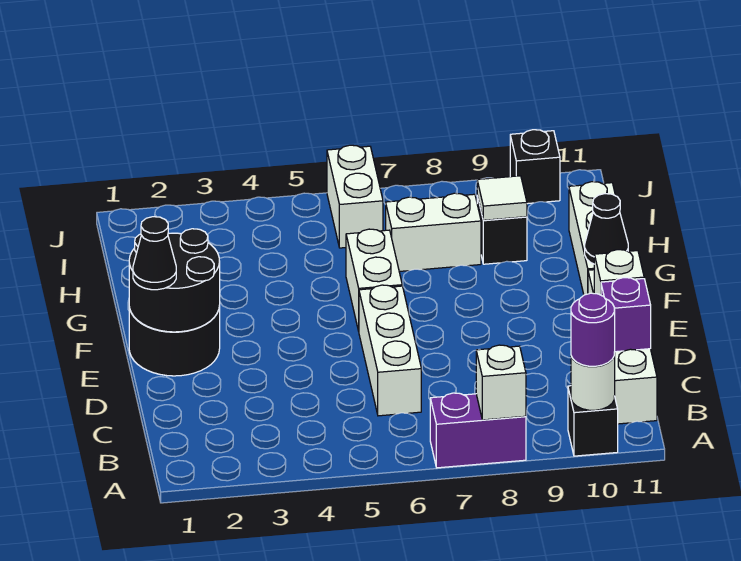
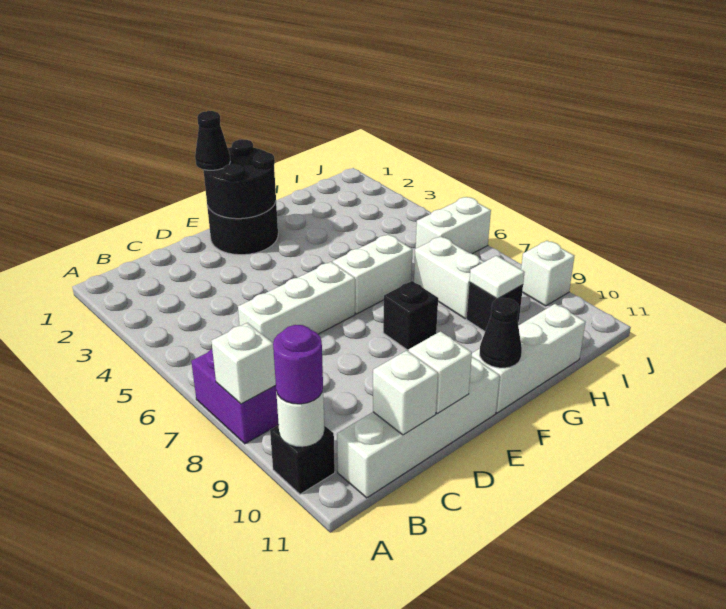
purple brick C11 level 2 -> white brick C11 level 2
none -> white brick J9 level 1
black brick J10 level 1 -> black brick F8 level 1

